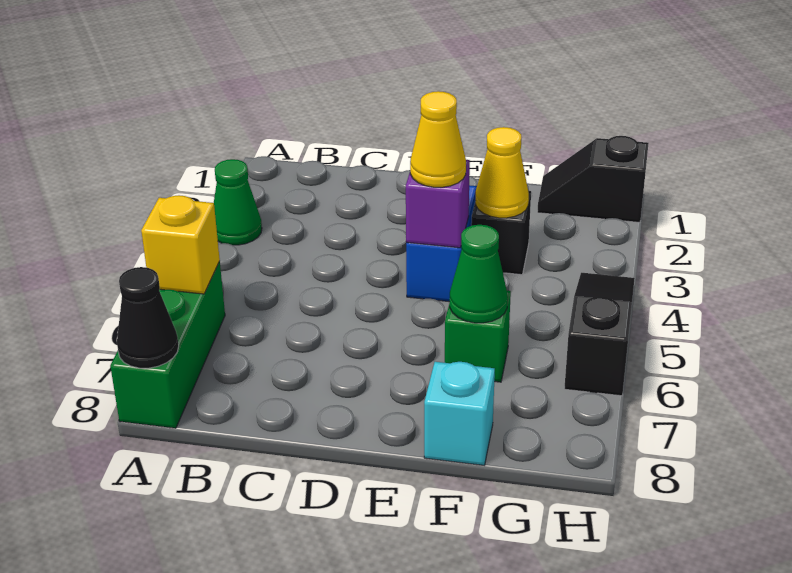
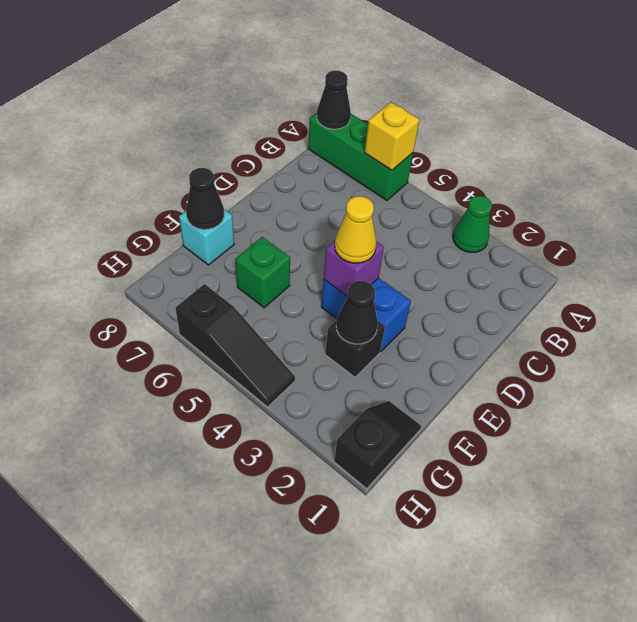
yellow cone F3 level 2 -> black cone F3 level 2
green cone F6 level 2 -> none
none -> black cone F8 level 2

